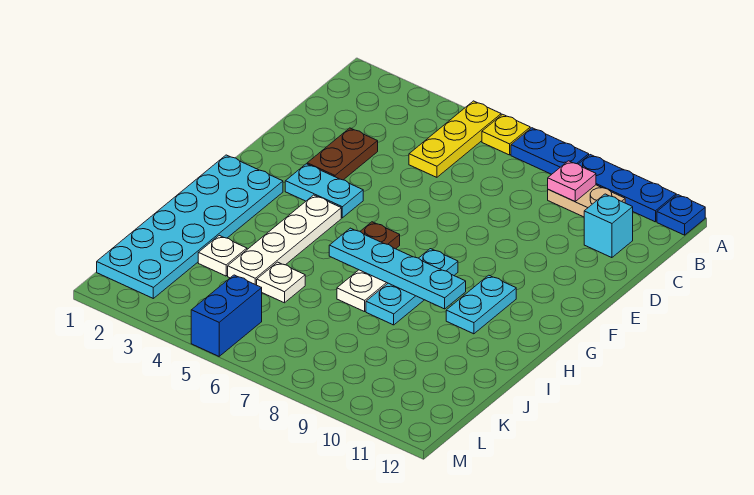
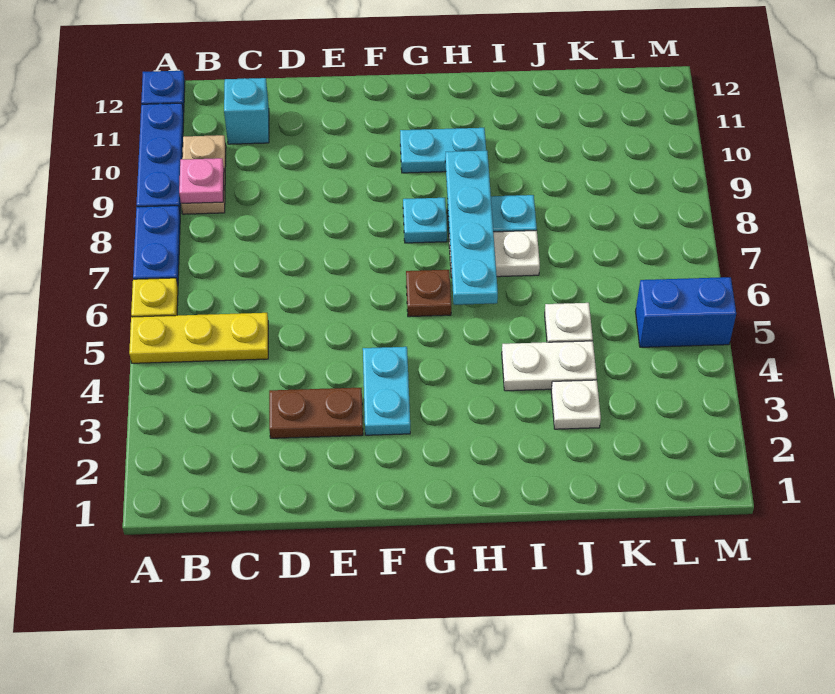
cyan plate G1:L2 level 1 -> none
white plate G4:J4 level 1 -> white plate I4:J4 level 1

